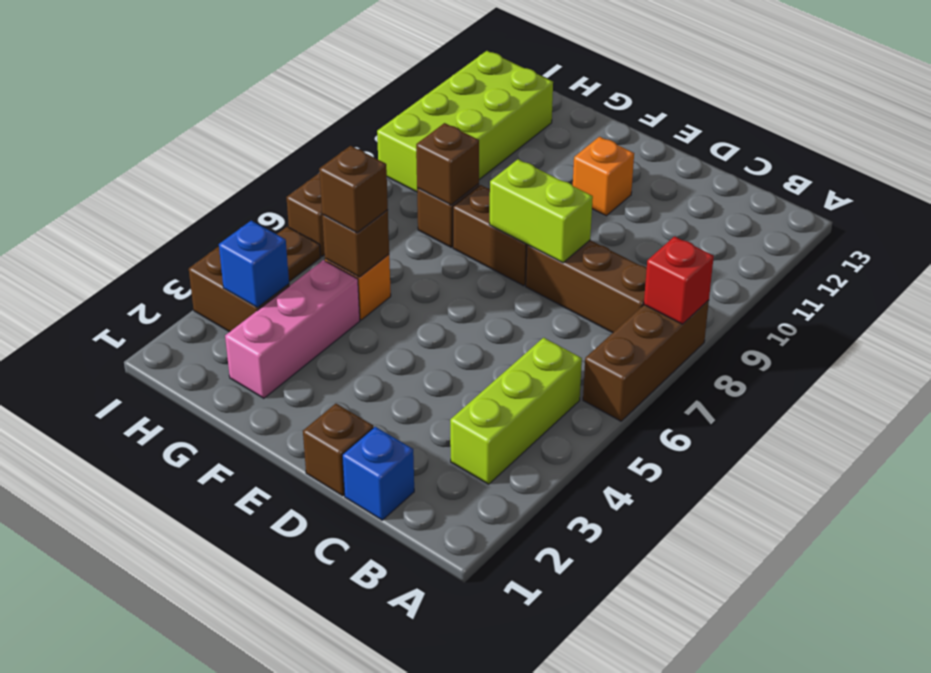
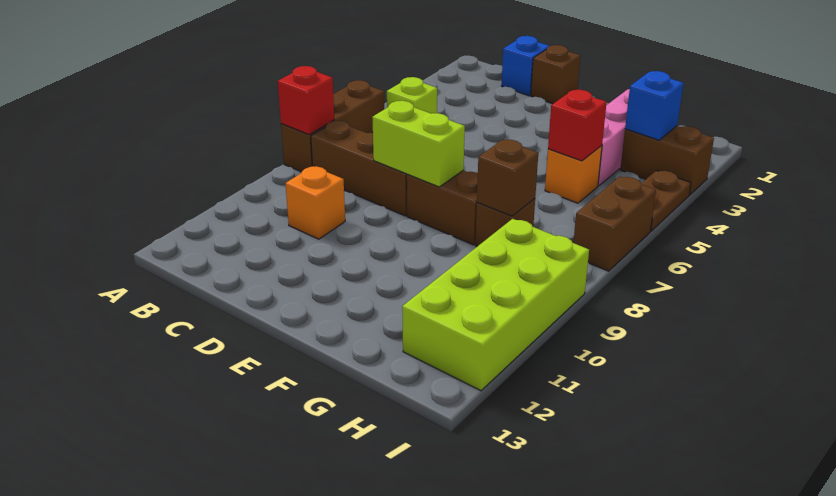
lime brick B3:B5 level 1 -> lime brick B5 level 1
orange brick E11 level 1 -> orange brick C10 level 1
brown brick G5 level 2 -> red brick G5 level 2
brown brick G5 level 3 -> none

